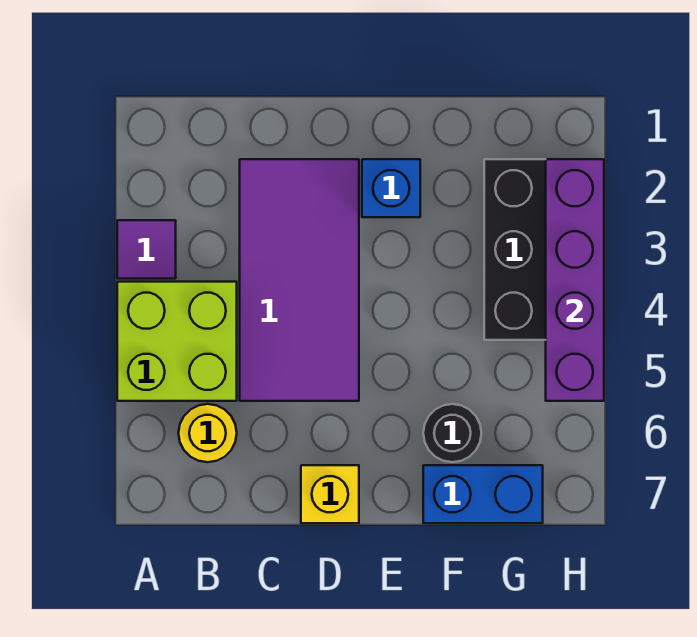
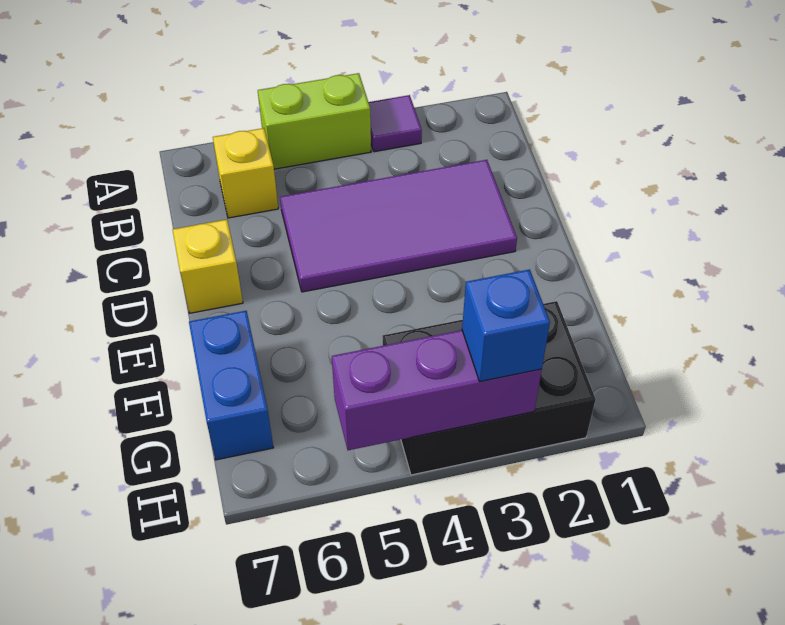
lime brick A4:B5 level 1 -> lime brick A4:A5 level 1
yellow round brick B6 level 1 -> yellow brick B6 level 1
blue brick E2 level 1 -> blue brick H3 level 3
black round brick F6 level 1 -> none
purple brick H2:H5 level 2 -> purple brick H3:H5 level 2

